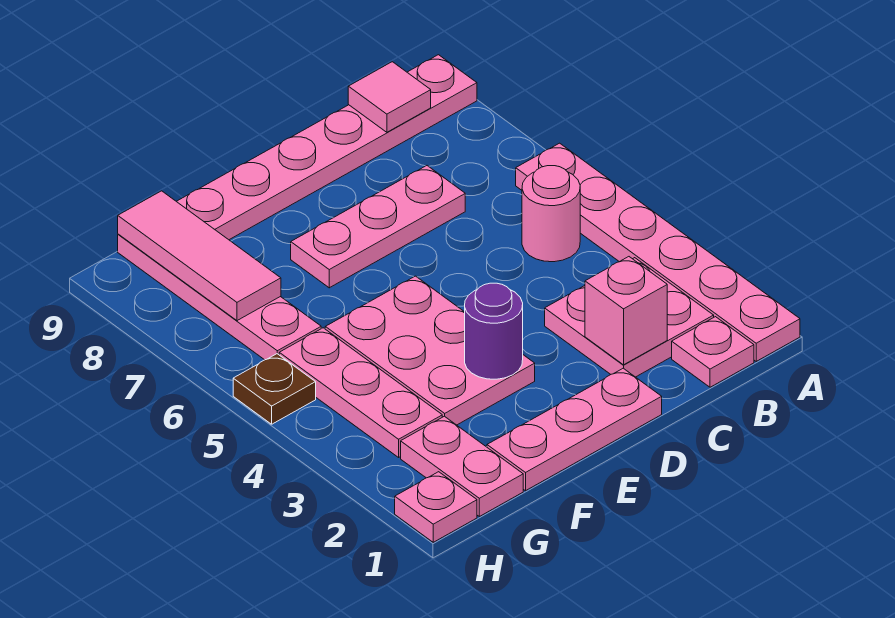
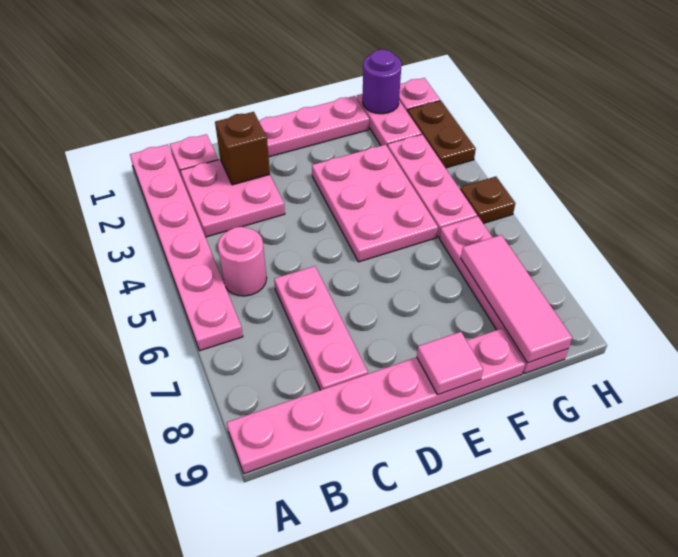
pink tile B9 level 2 -> pink tile E9 level 2
pink brick C2 level 2 -> brown brick C2 level 2
pink plate C7:E7 level 1 -> pink plate C6:C8 level 1
purple round brick E3 level 2 -> purple round brick G1 level 2
none -> brown plate H2:H3 level 1

